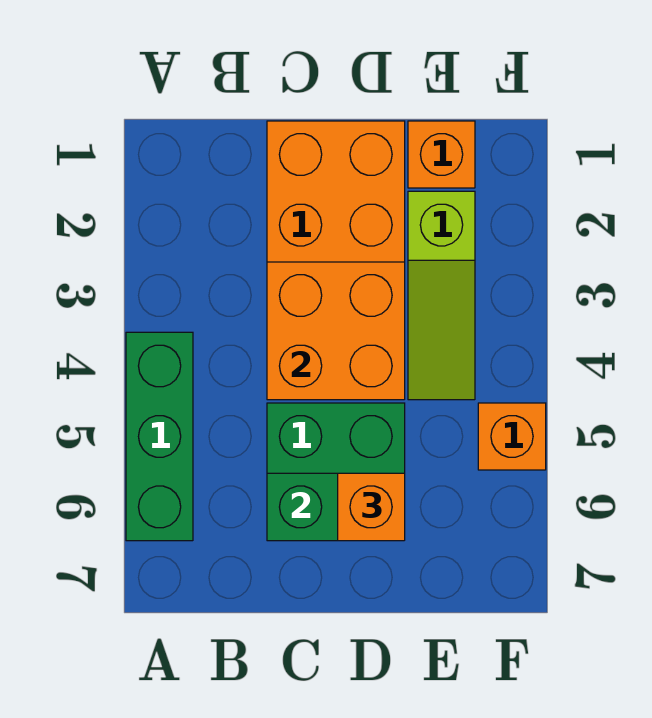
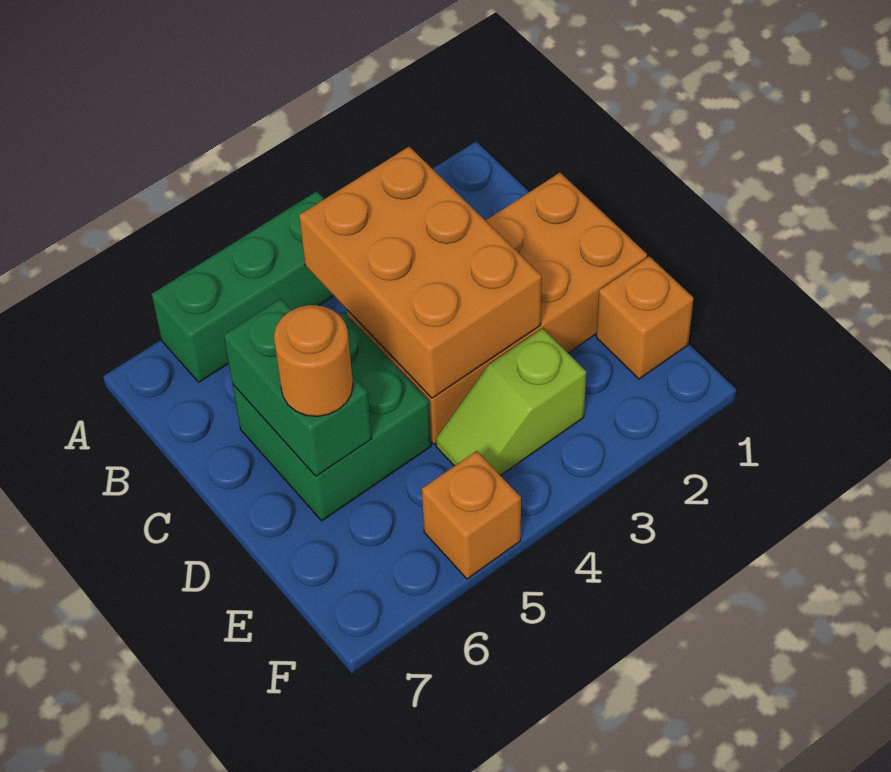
orange brick C3:D4 level 2 -> orange brick B3:D4 level 2
orange brick D6 level 3 -> orange round brick D6 level 3
lime slope E2:E4 level 1 top 2 -> lime slope E3:E4 level 1 top 3

